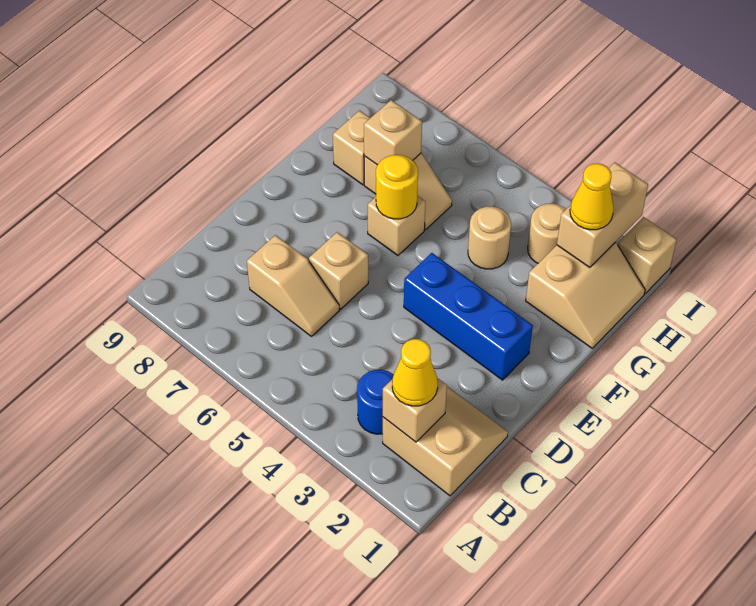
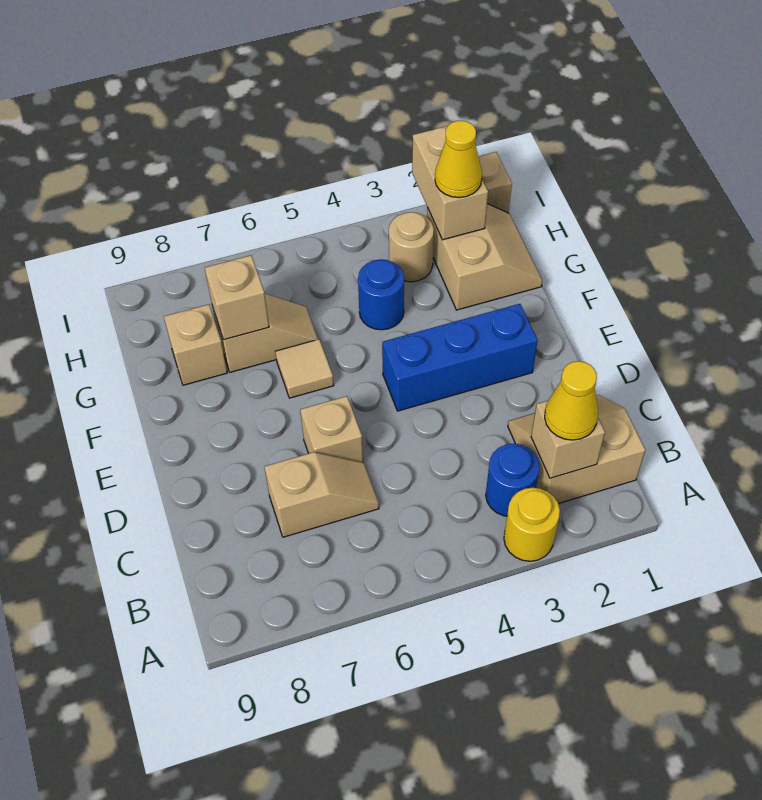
tan brick F6 level 1 -> tan tile F6 level 1
yellow round brick F6 level 2 -> yellow round brick A3 level 1
tan round brick G4 level 1 -> blue round brick G4 level 1

